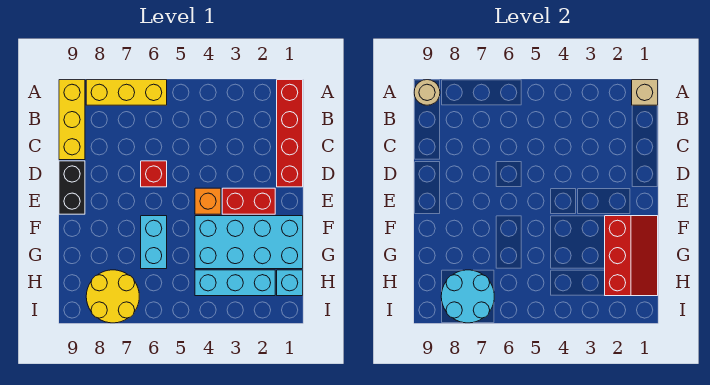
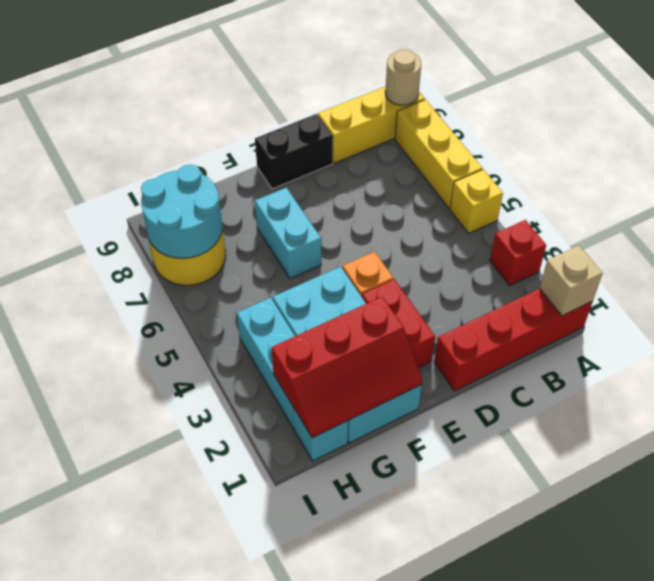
none -> yellow brick A5 level 1
red brick D6 level 1 -> red brick A3 level 1
cyan brick F6:G6 level 1 -> cyan brick F6:F7 level 1

